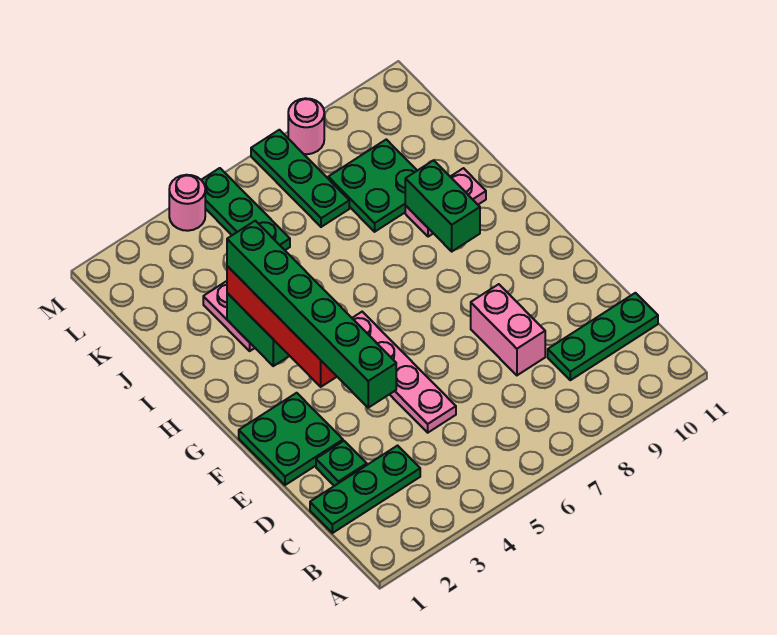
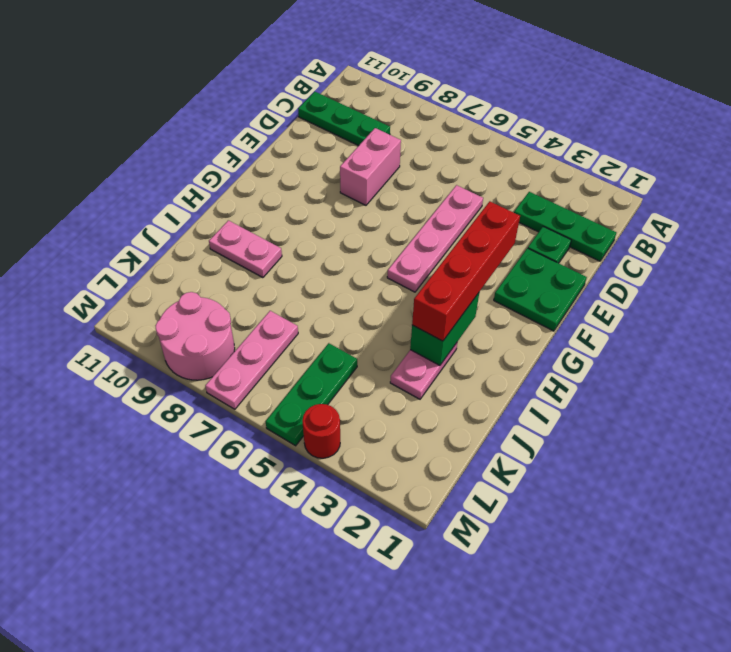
green brick D3:I3 level 4 -> none
green brick H9:I9 level 2 -> none
green plate J8:K9 level 1 -> none
green plate K7:M7 level 1 -> pink plate K7:M7 level 1
pink round brick M4 level 1 -> red round brick M4 level 1
pink round brick M8 level 1 -> pink round brick L8:M9 level 1

